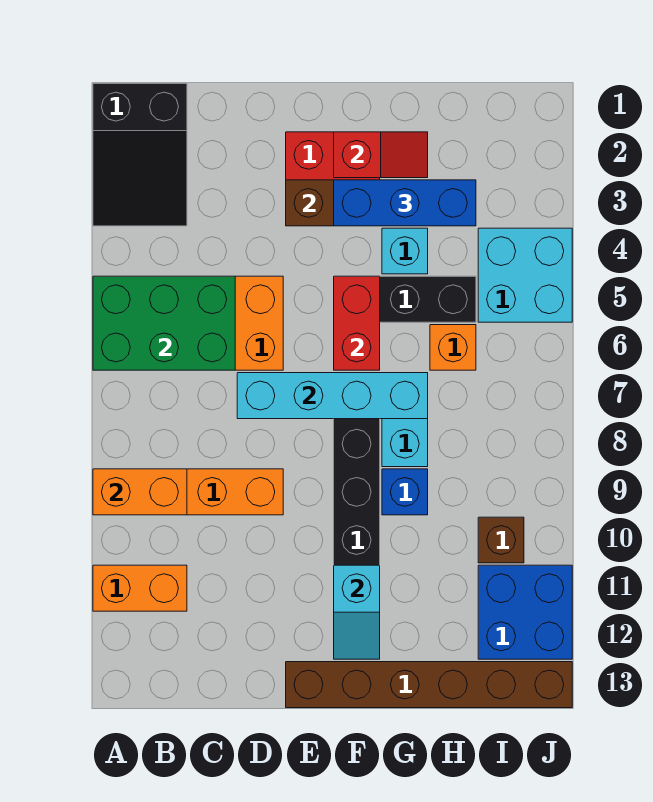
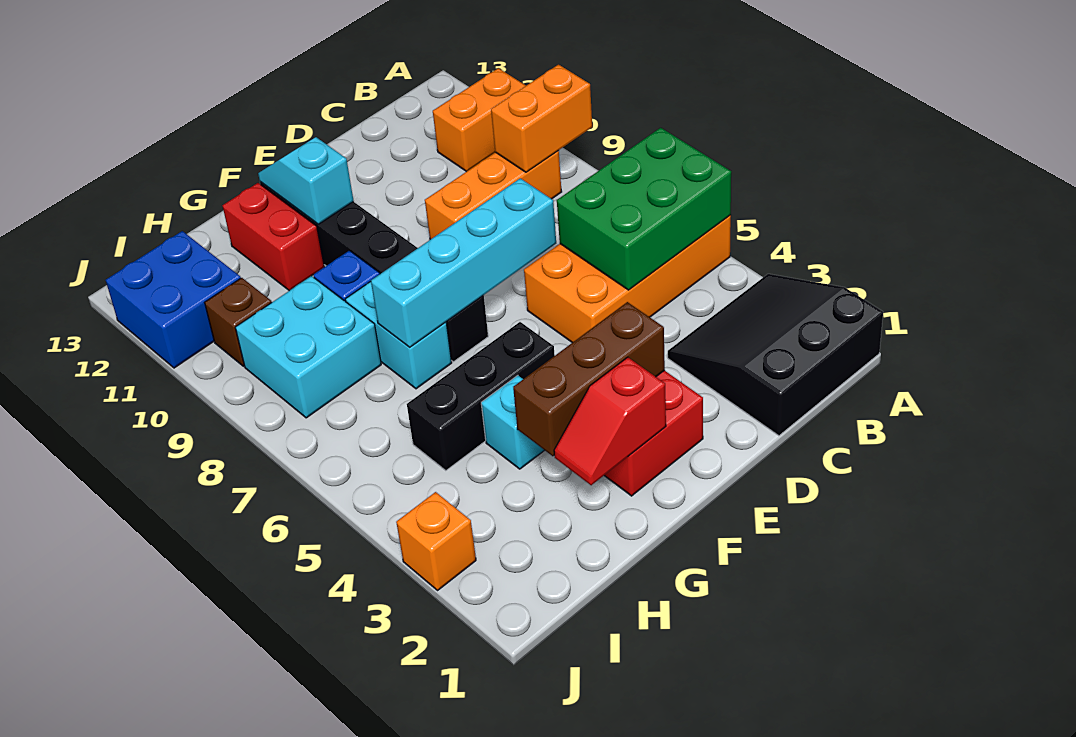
black slope A1:B3 level 1 top 1 -> black slope A1:C3 level 1 top 1
brown brick E13:J13 level 1 -> none
blue brick F3:H3 level 3 -> none
red brick F5:F6 level 2 -> red brick G11:G12 level 1
orange brick H6 level 1 -> orange brick J3 level 1
cyan brick I4:J5 level 1 -> cyan brick H8:I9 level 1

